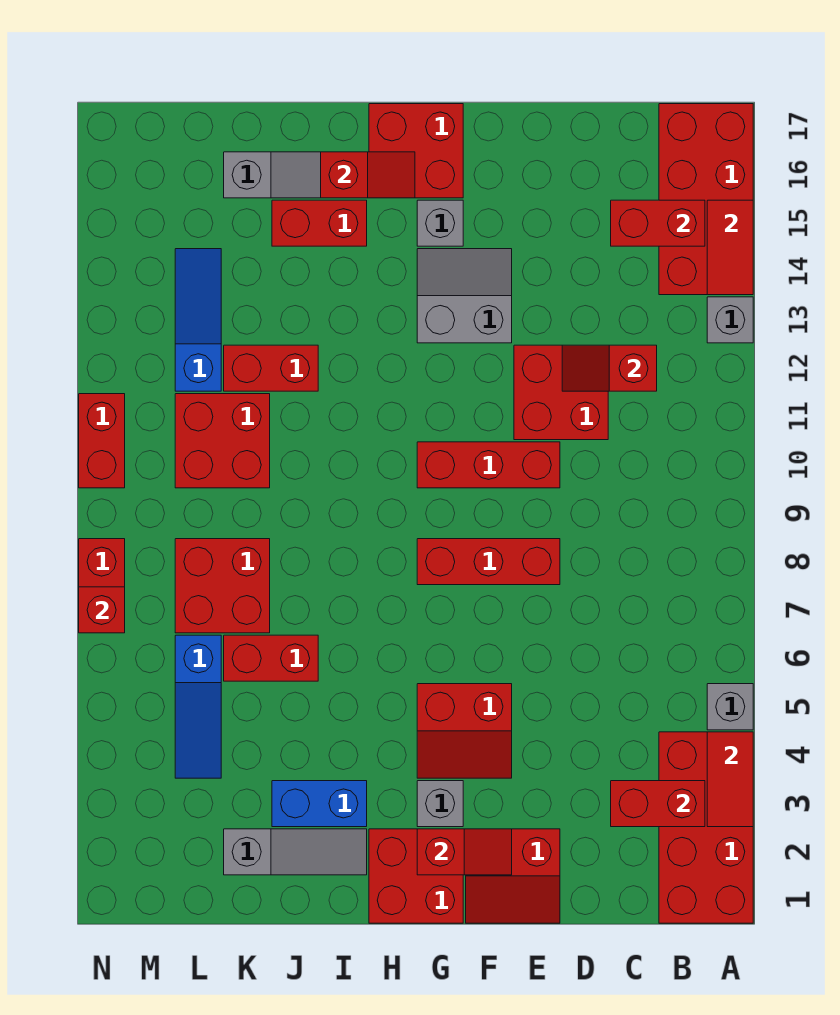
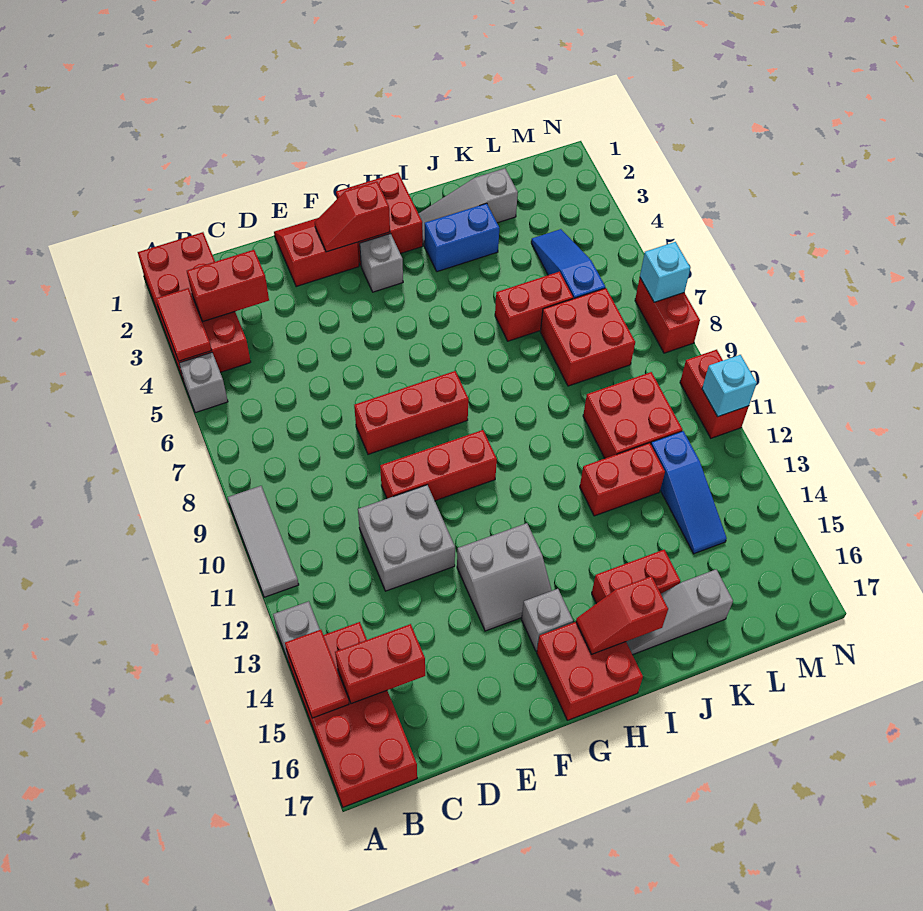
none -> grey tile A9:A11 level 1
red slope C12:D12 level 2 top C -> none
red brick D11:E12 level 1 -> grey brick D11:E12 level 1
red slope F4:G5 level 1 top 5 -> none
red brick N7 level 2 -> cyan brick N7 level 2
none -> cyan brick N11 level 2

